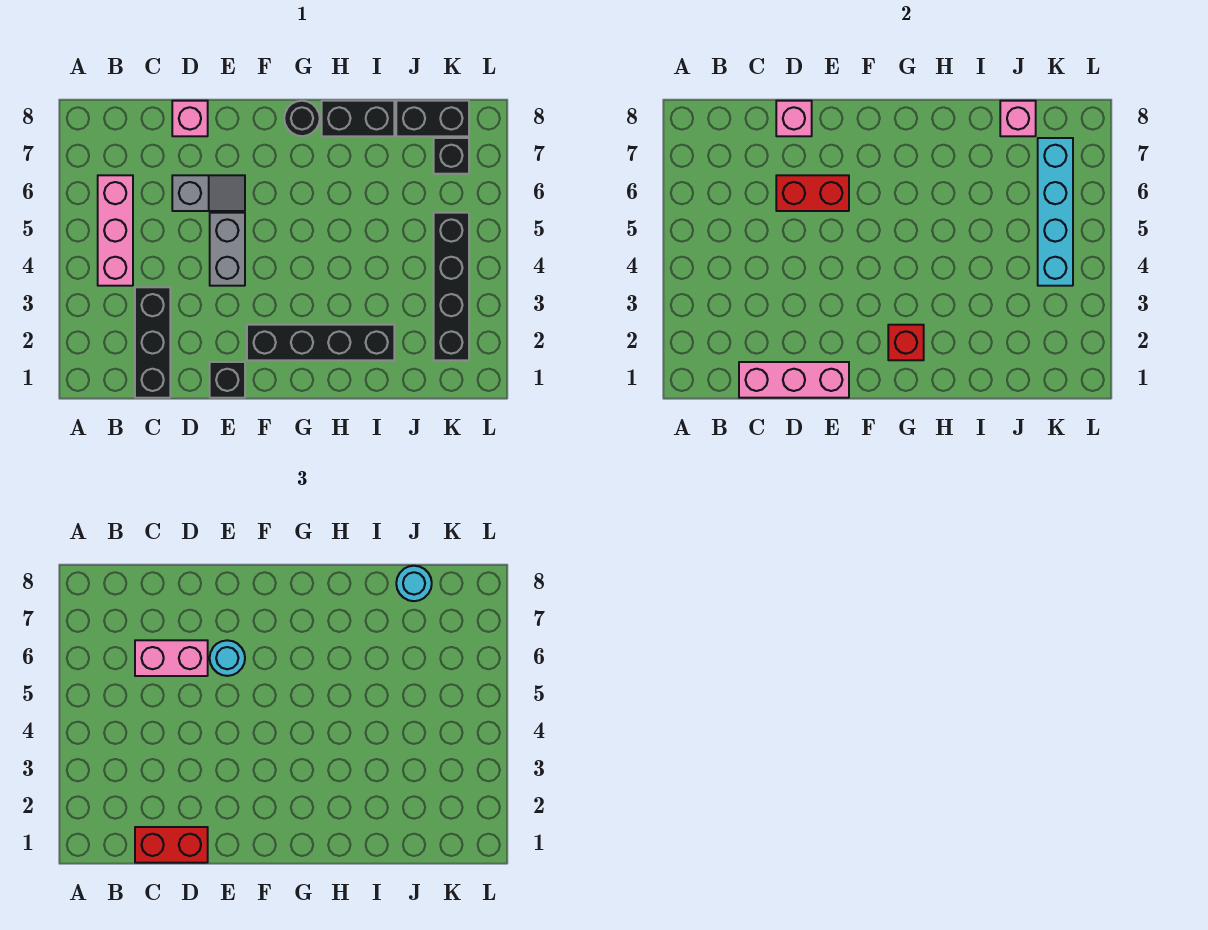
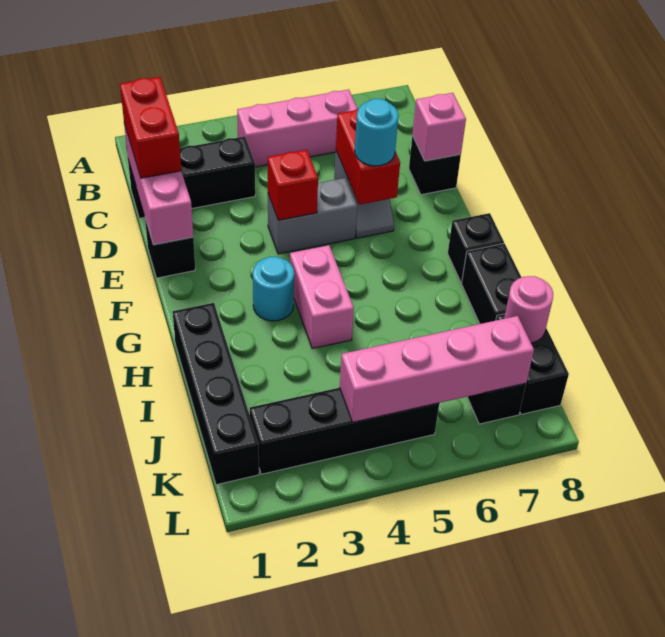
pink brick C6:D6 level 3 -> pink brick G4:H4 level 1
pink brick D8 level 1 -> black brick D8 level 1
black brick F2:I2 level 1 -> black brick H1:K1 level 1
red brick G2 level 2 -> red brick E4 level 2
black round brick G8 level 1 -> black brick G8 level 1
pink brick J8 level 2 -> pink round brick J8 level 2
cyan round brick J8 level 3 -> cyan round brick G3 level 1
cyan brick K4:K7 level 2 -> pink brick K4:K7 level 2

